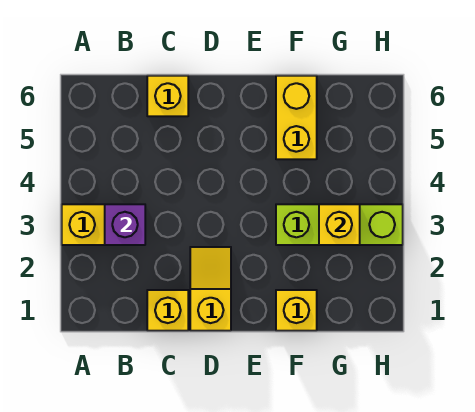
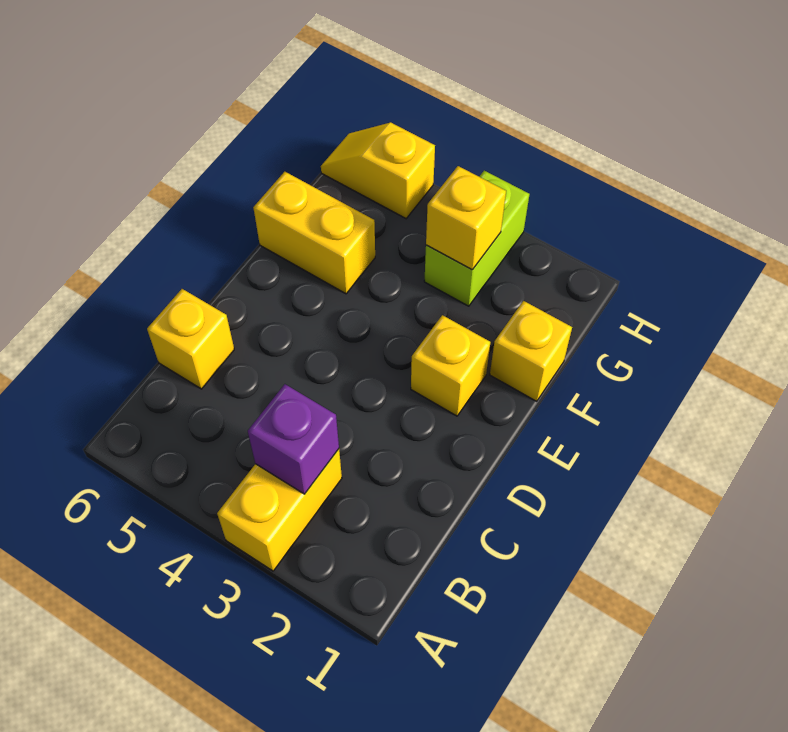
yellow brick C1 level 1 -> yellow brick E2 level 1
yellow slope D1:D2 level 1 top 1 -> yellow slope H5:H6 level 1 top 5
lime brick F3:H3 level 1 -> lime brick G3:H3 level 1

